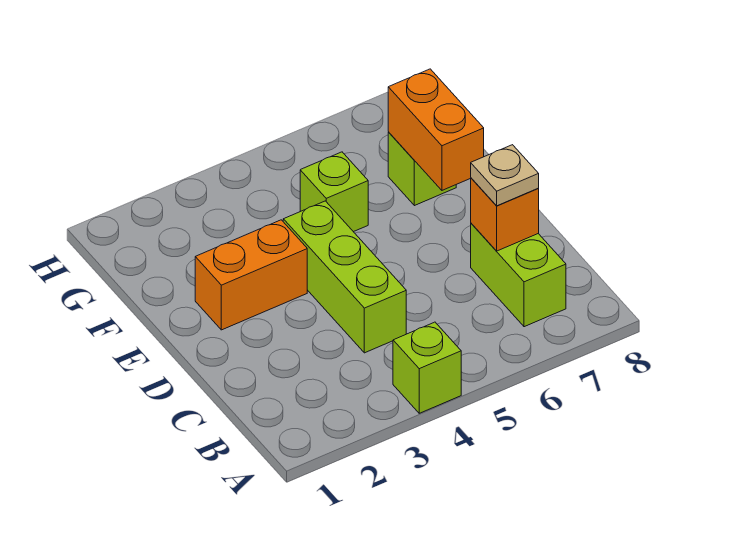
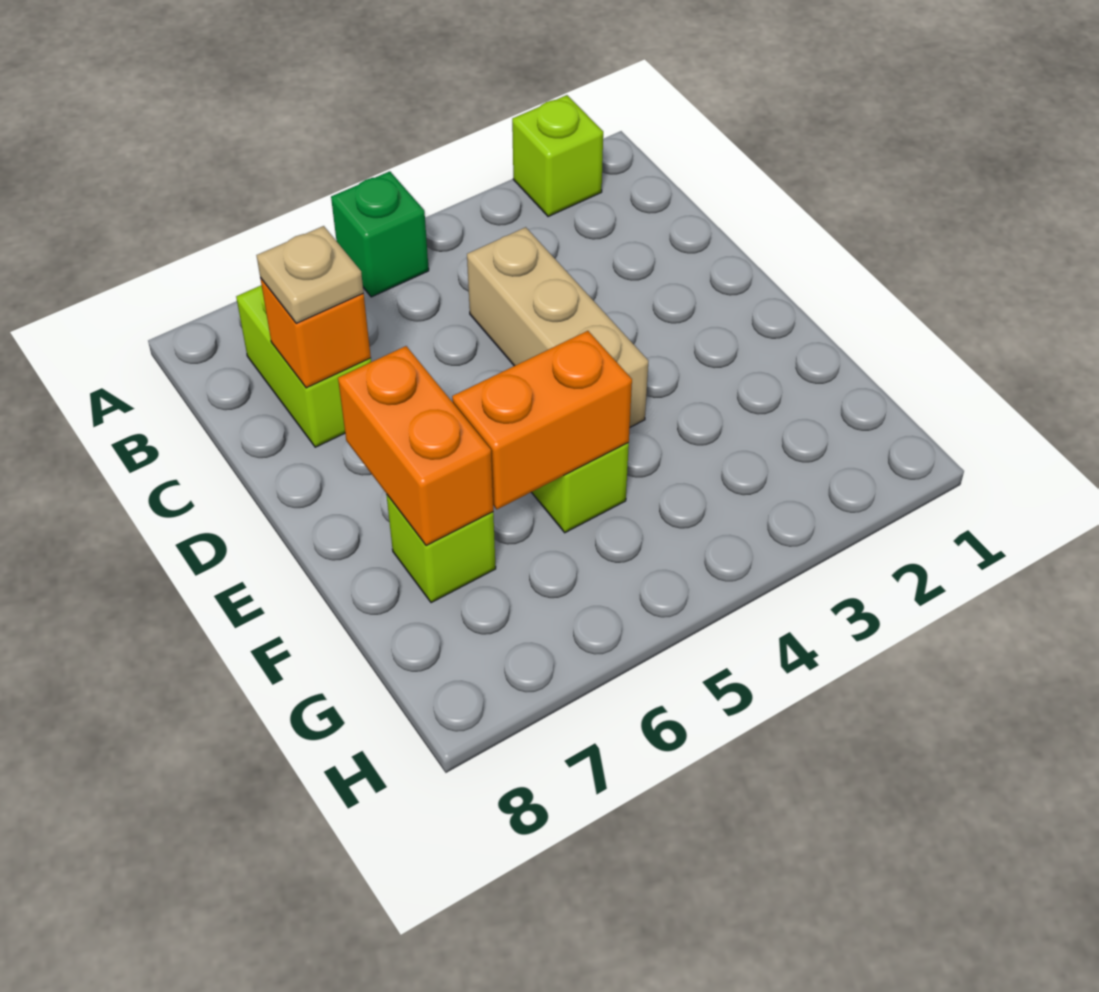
lime brick A4 level 1 -> lime brick A2 level 1
none -> green brick A5 level 1
lime brick C4:E4 level 1 -> tan brick C4:E4 level 1
orange brick E2:E3 level 1 -> orange brick F5:F6 level 2

